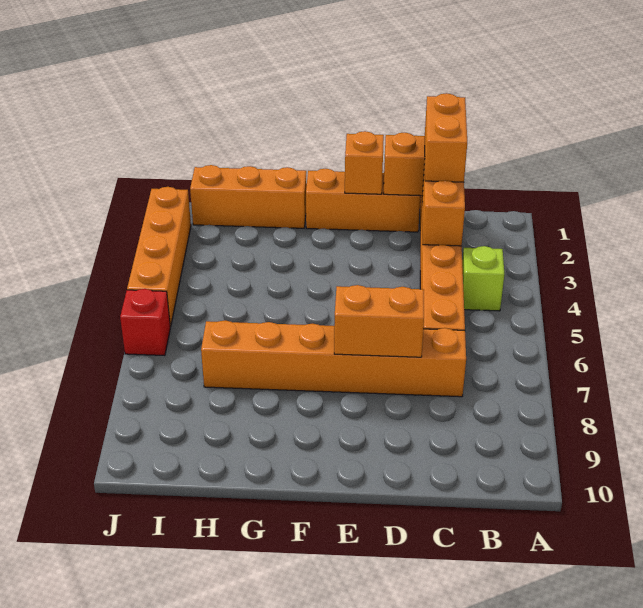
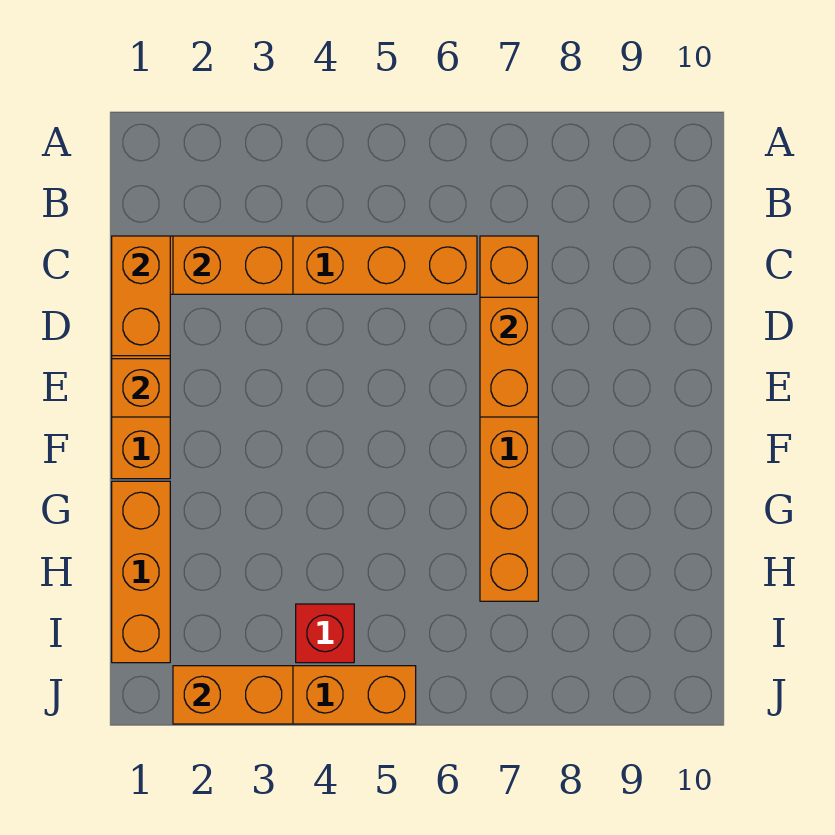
lime brick B4 level 1 -> none
orange brick C1:C2 level 3 -> orange brick J2:J3 level 2
red brick J6 level 1 -> red brick I4 level 1

